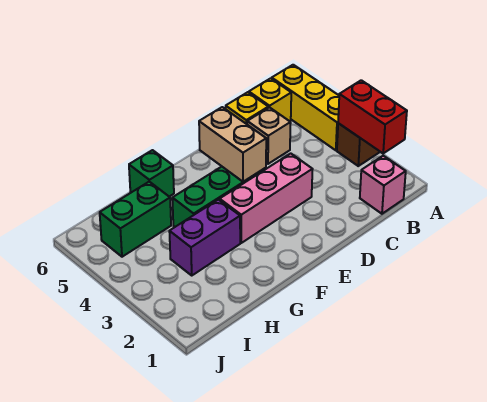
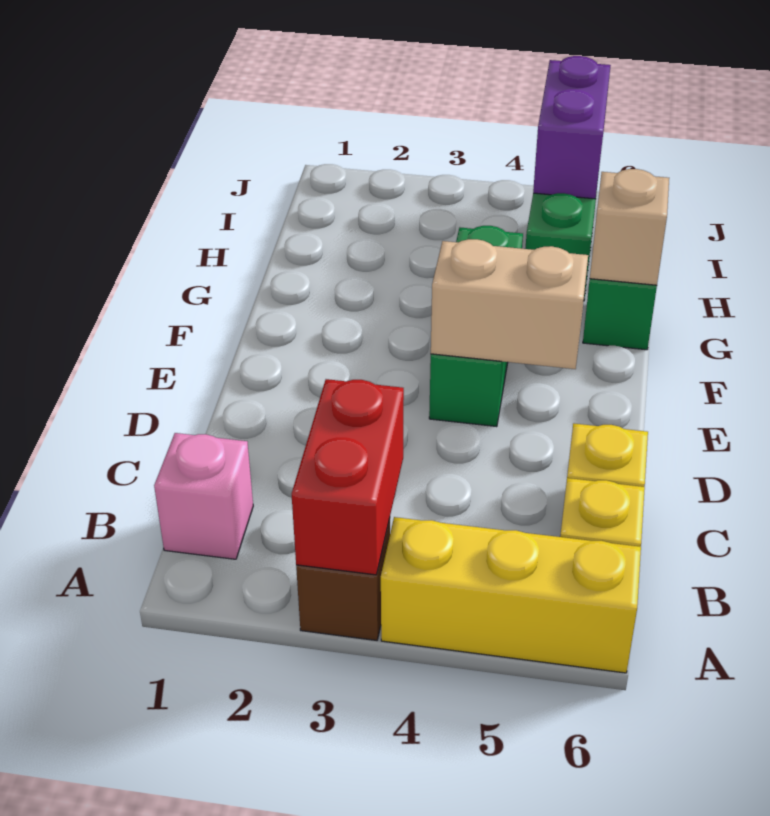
red brick A2:A3 level 2 -> red brick A3:B3 level 2
tan brick C5 level 1 -> tan brick G6 level 2
pink brick D3:F3 level 1 -> none
purple brick G3:H3 level 1 -> purple brick I5:J5 level 2

